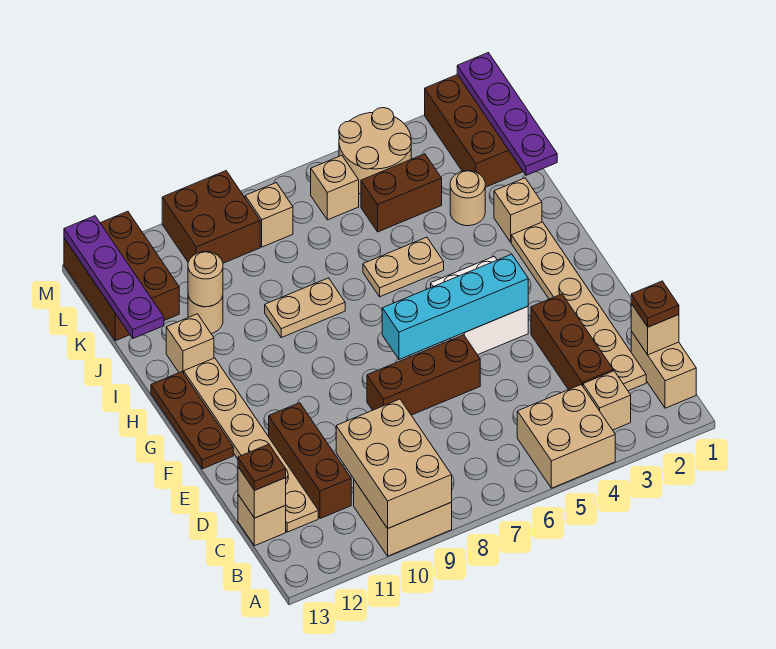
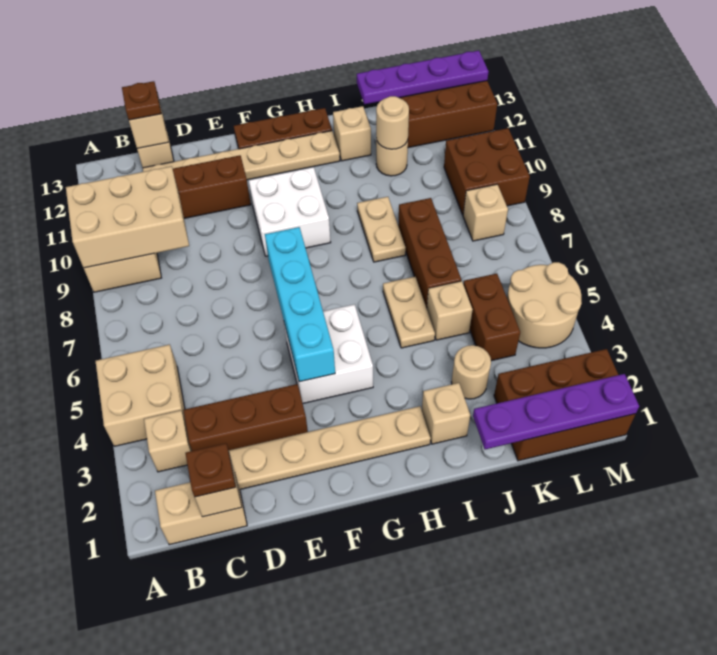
brown brick E6:E8 level 1 -> brown brick J6:J8 level 1
none -> white brick F9:G10 level 1
tan brick L6 level 1 -> tan brick J5 level 1

